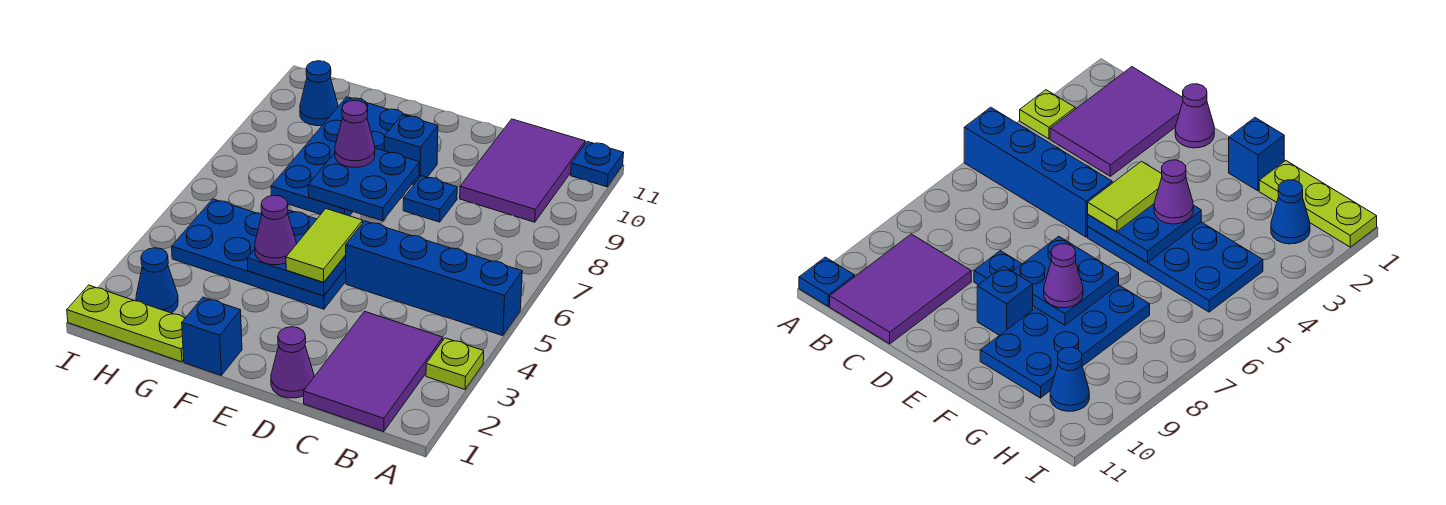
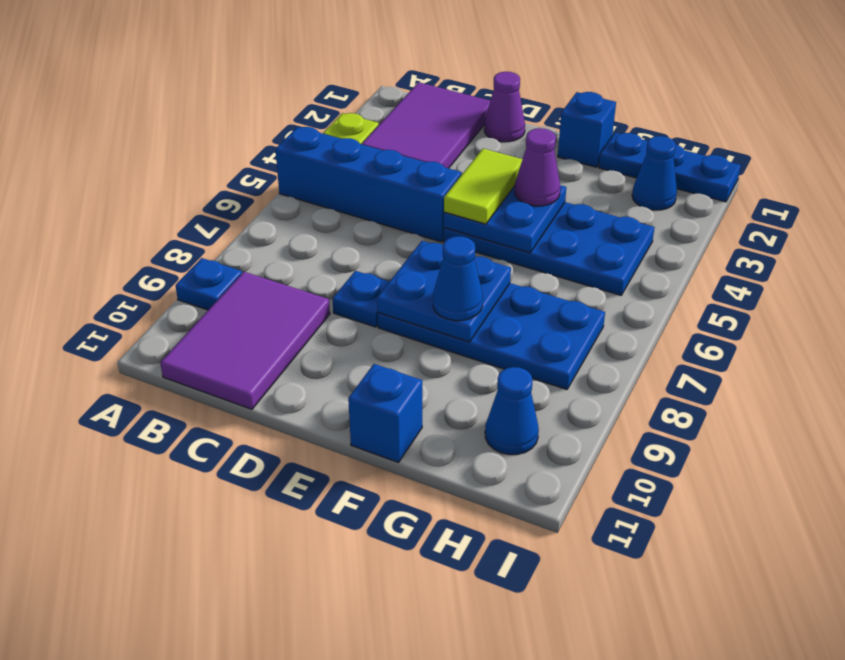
blue plate A11 level 1 -> blue plate A9 level 1
blue brick E9 level 1 -> blue brick F11 level 1
blue plate F7:G10 level 1 -> blue plate E7:H8 level 1
purple cone F8 level 3 -> blue cone F8 level 3
lime plate G1:I1 level 1 -> blue plate G1:I1 level 1

